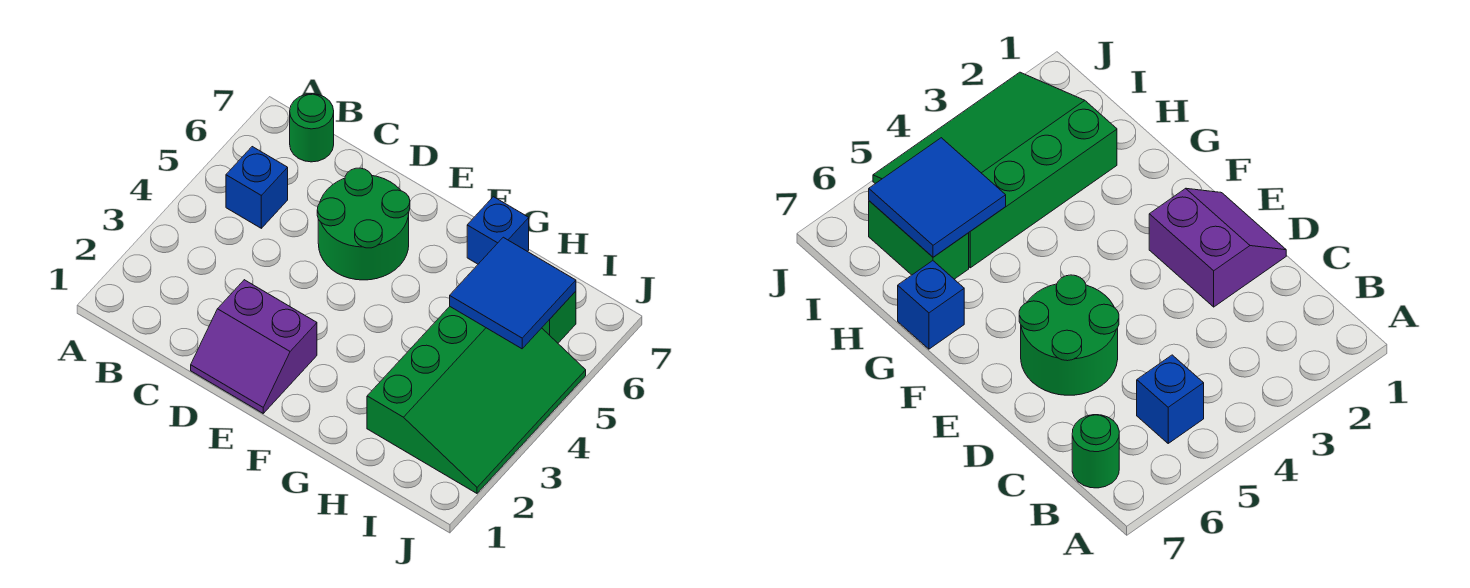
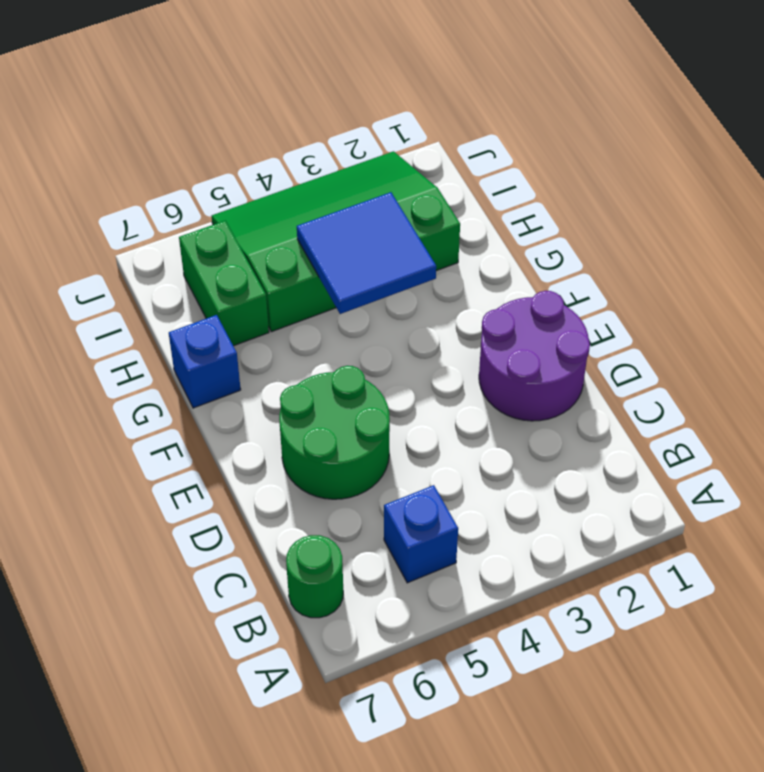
purple slope D1:E2 level 1 top 2 -> purple round brick D1:E2 level 1
blue tile H5:I6 level 2 -> blue tile G3:H4 level 2

